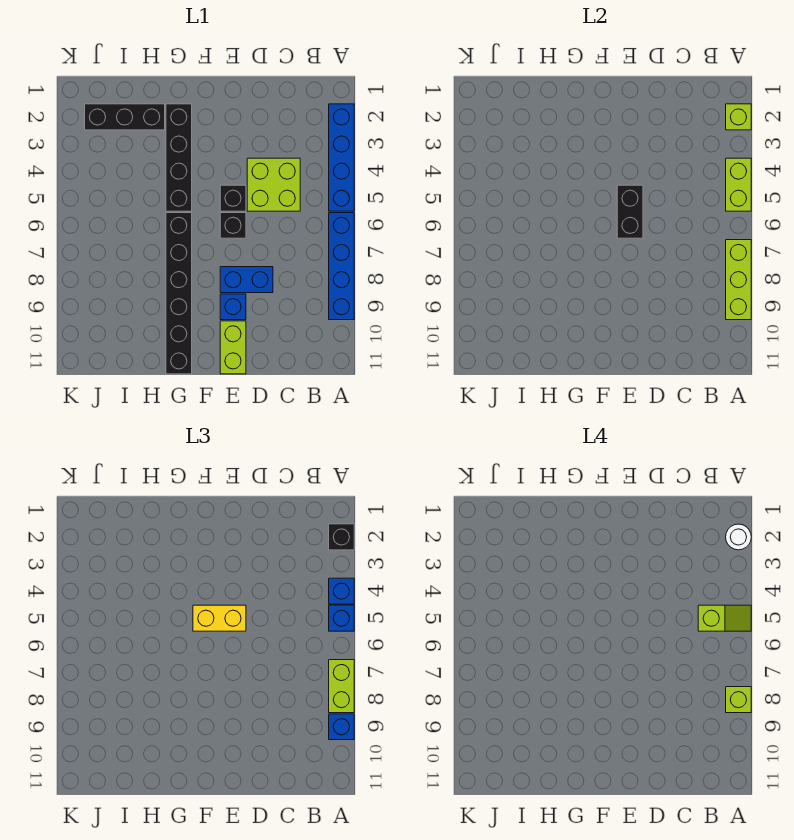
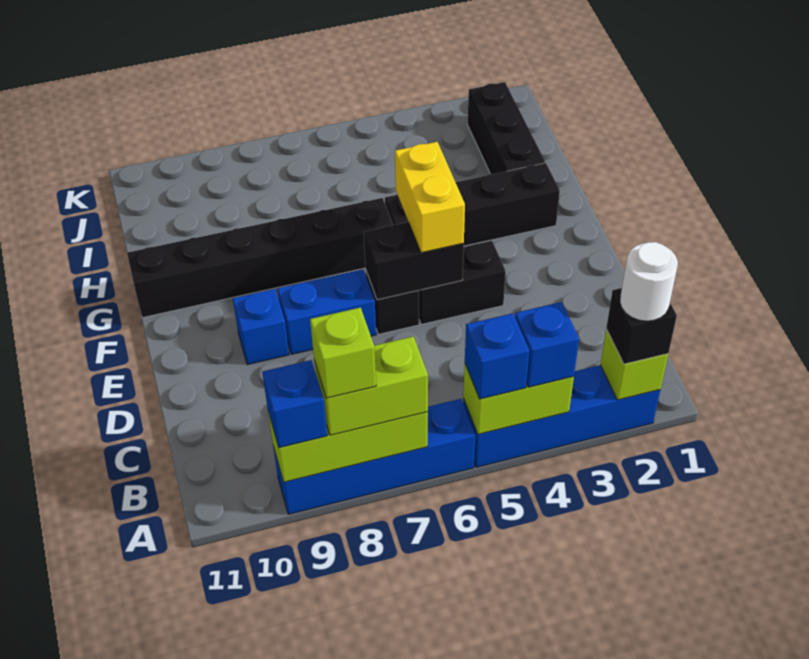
lime slope A5:B5 level 4 top B -> none
lime brick C4:D5 level 1 -> none
blue brick D8:E8 level 1 -> blue brick E7:E8 level 1
black brick E5 level 1 -> black brick E4:E5 level 1
lime brick E10:E11 level 1 -> none

